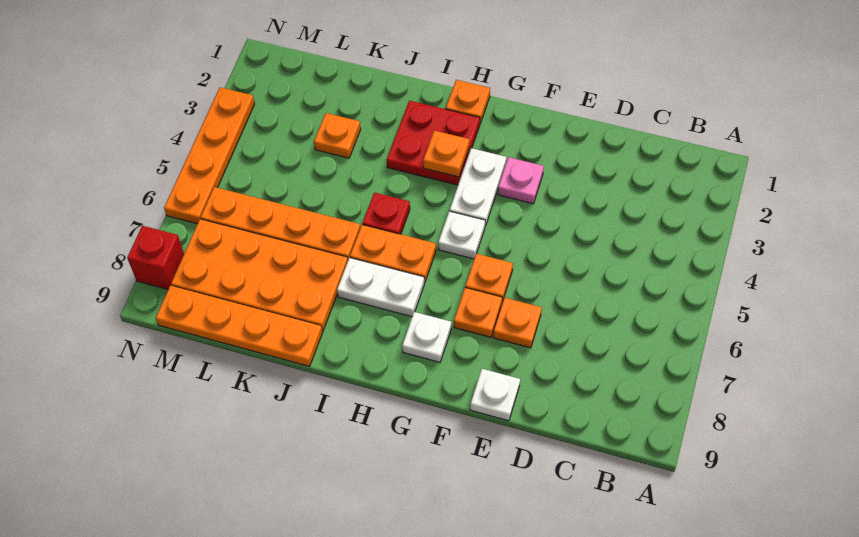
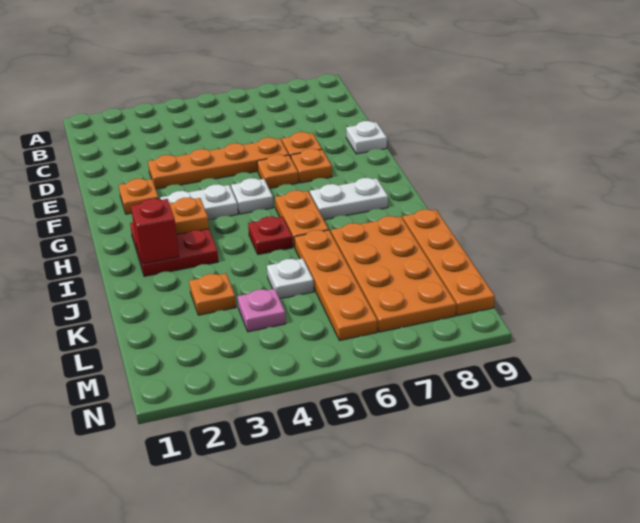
pink plate F3 level 1 -> pink plate L4 level 1
white plate G8 level 1 -> white plate K5 level 1
orange plate H1 level 1 -> orange plate F2 level 1
white plate H7:I7 level 1 -> white plate H7:H8 level 1
orange plate N3:N6 level 1 -> orange plate E3:E6 level 1
red brick N8 level 1 -> red brick I2 level 2

